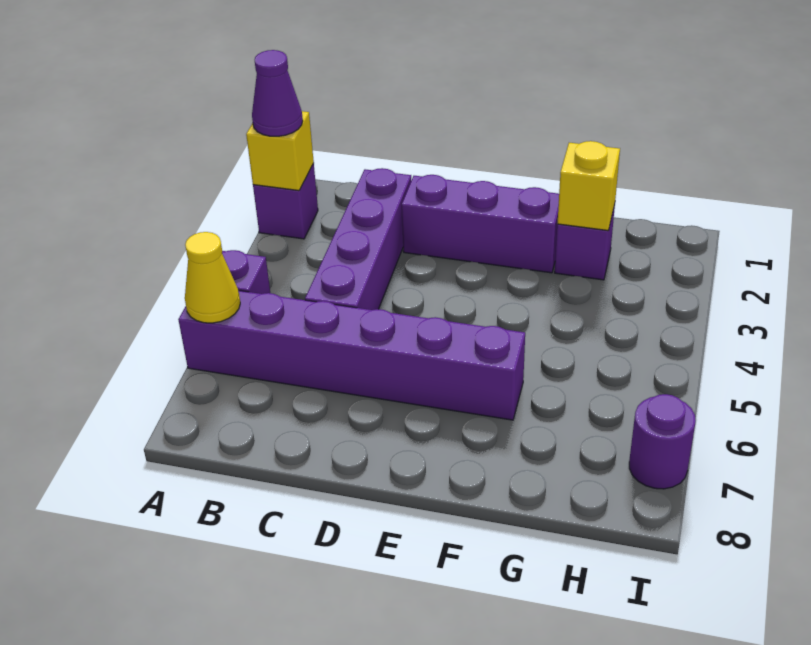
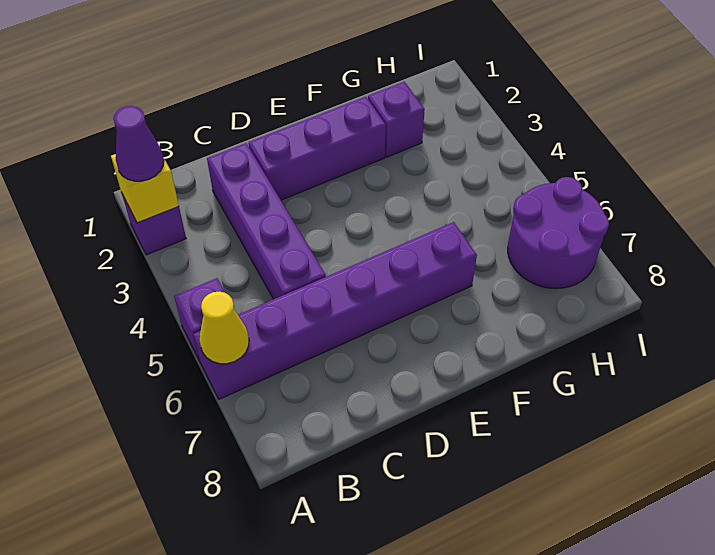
yellow brick G2 level 2 -> none
purple round brick I7 level 1 -> purple round brick H6:I7 level 1

